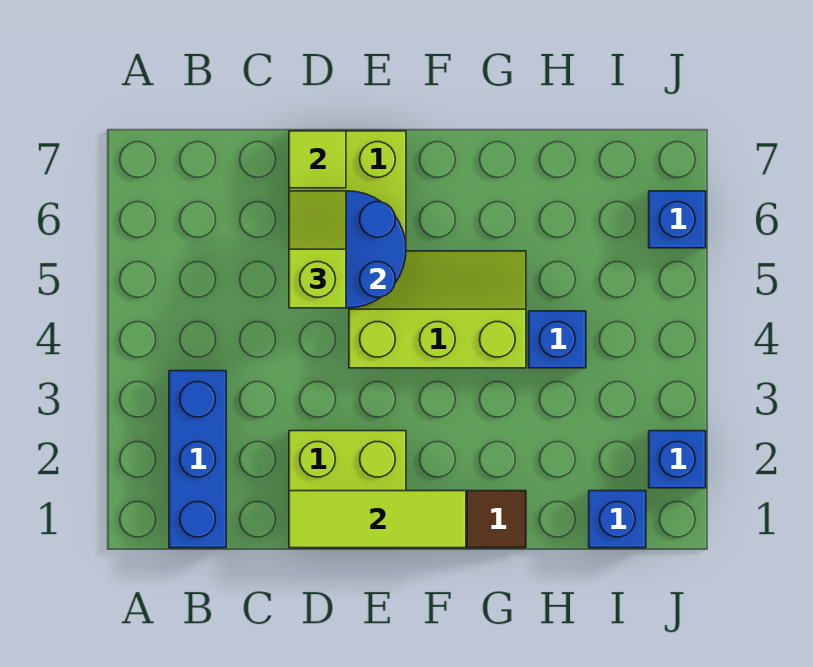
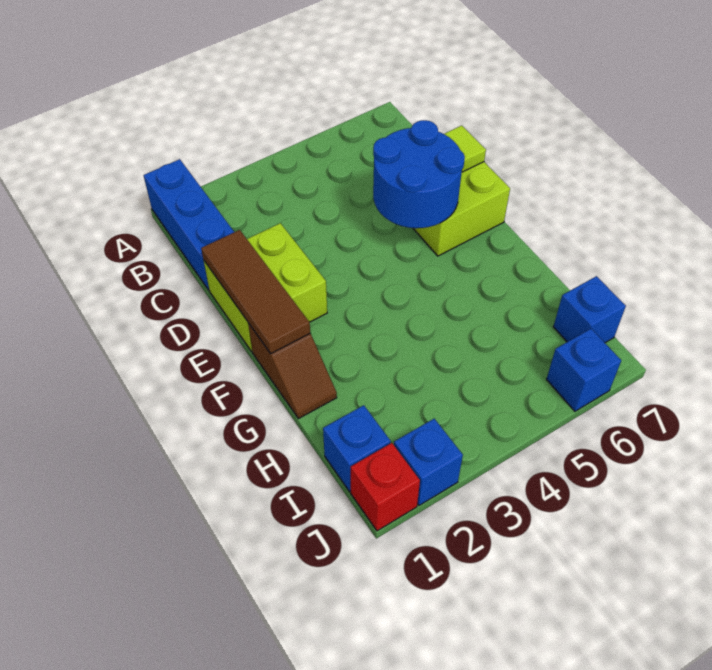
blue brick B1:B3 level 1 -> blue brick A1:C1 level 1
lime tile D1:F1 level 2 -> brown tile D1:F1 level 2
lime slope D5:D6 level 3 top 5 -> none
lime slope E4:G5 level 1 top 4 -> none
blue brick H4 level 1 -> blue brick I7 level 1
none -> red brick J1 level 1

